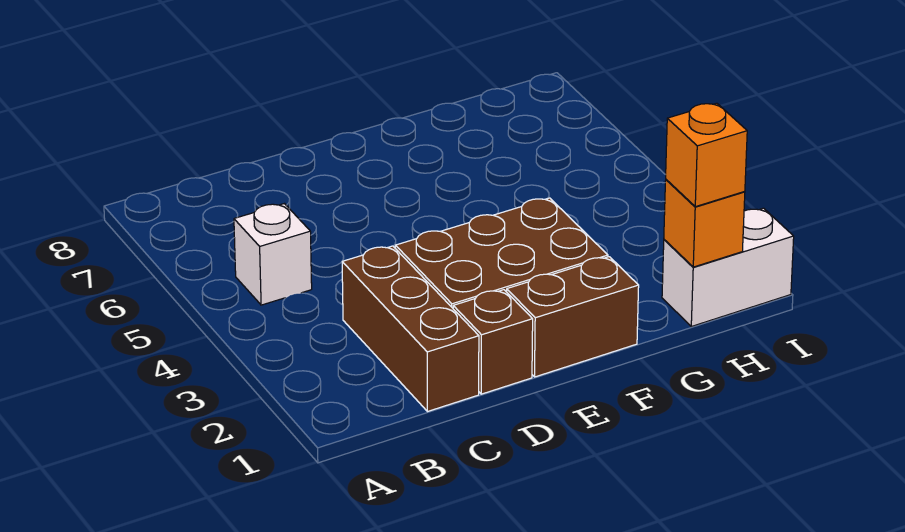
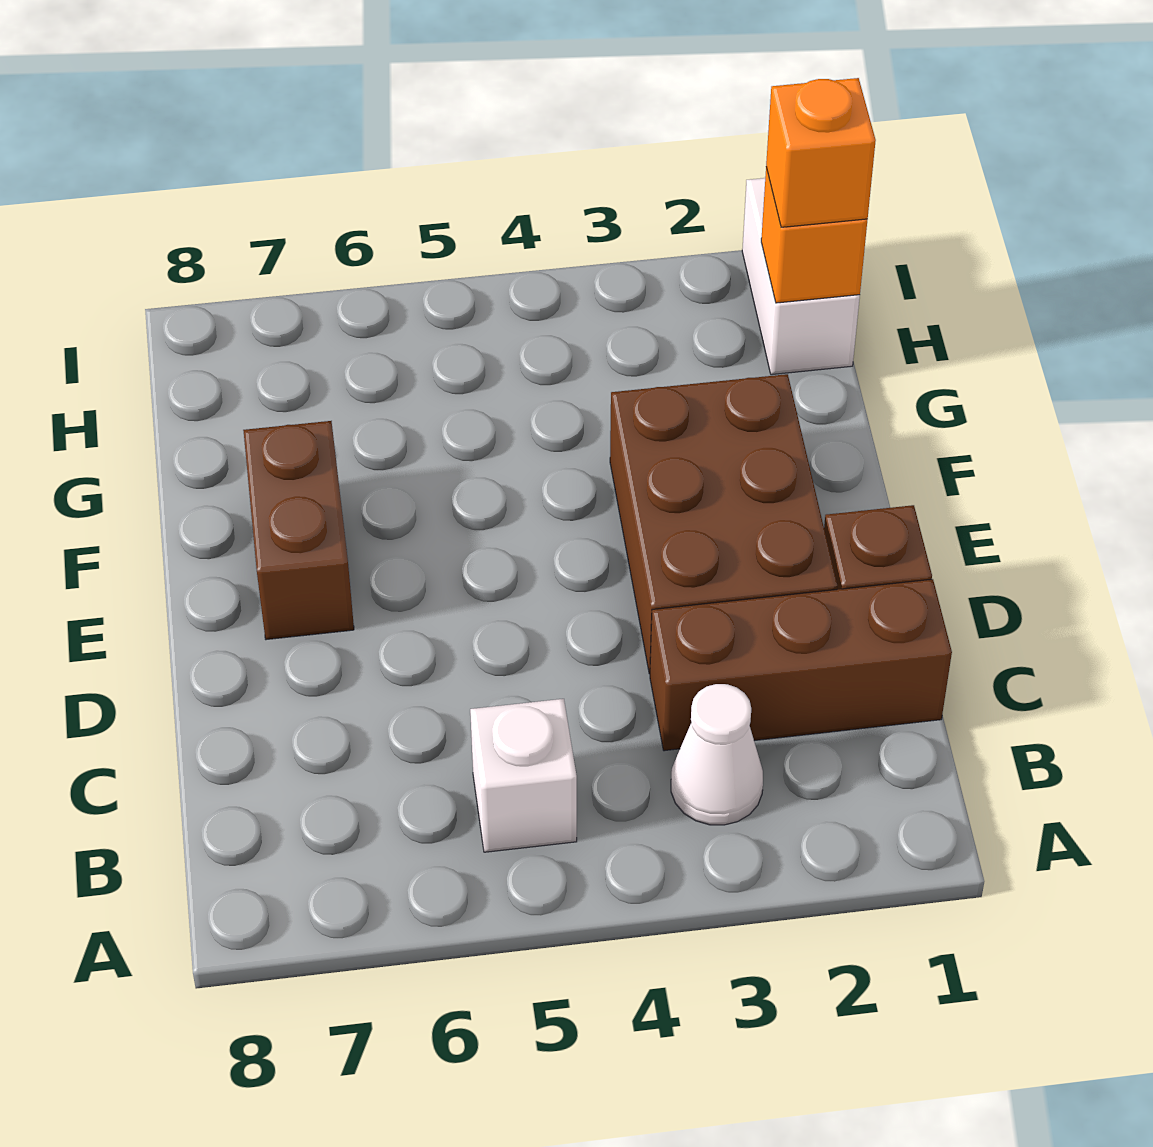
none -> white cone B3 level 1
brown brick E1:F1 level 1 -> brown brick E7:F7 level 1

